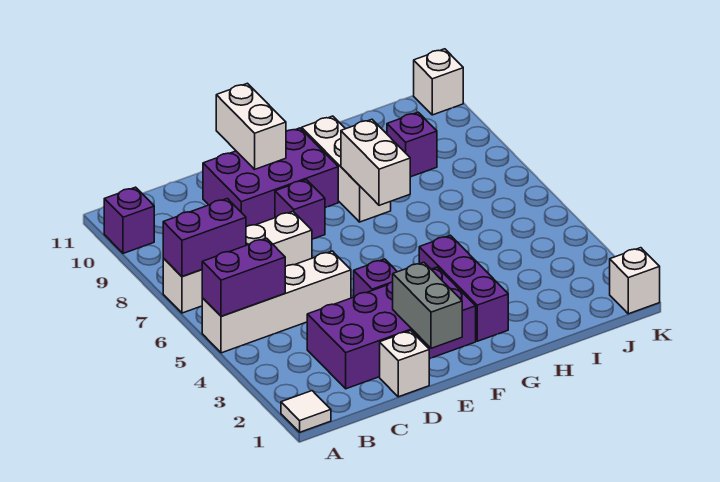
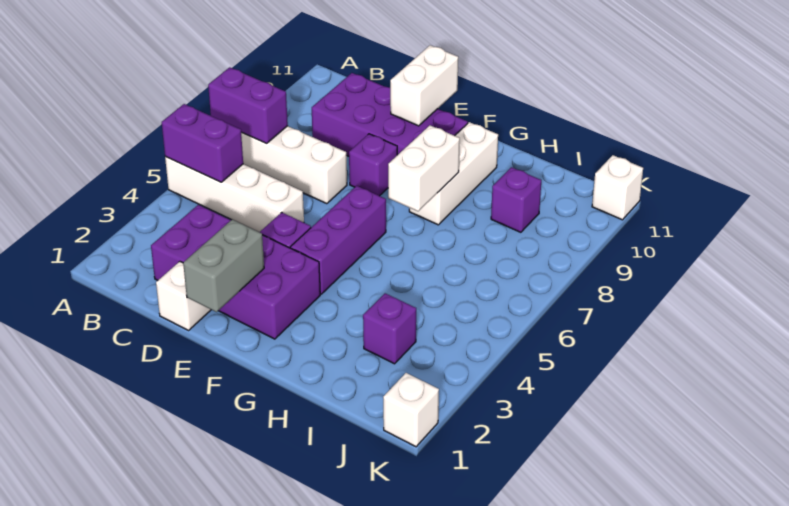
white tile A1 level 1 -> none
purple brick A10 level 1 -> purple brick I3 level 1
purple brick D9:F10 level 1 -> purple brick C9:F10 level 1
purple brick G2:G4 level 1 -> purple brick F4:F6 level 1

